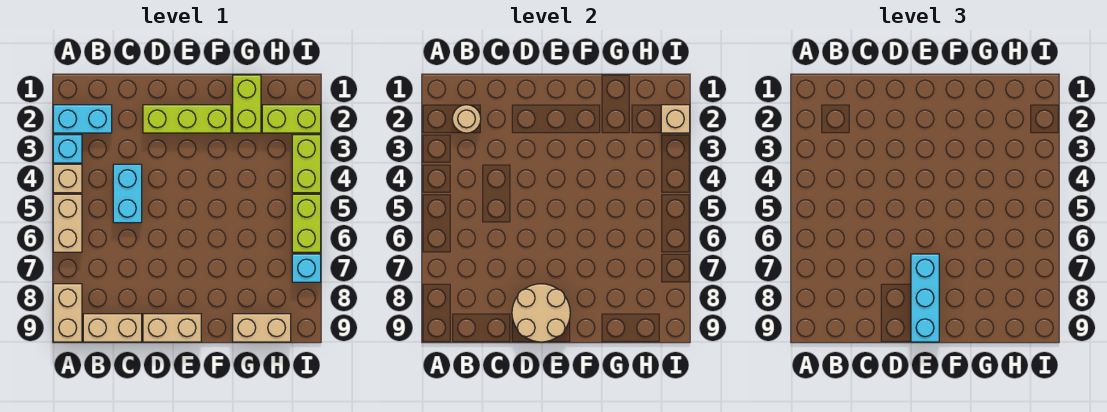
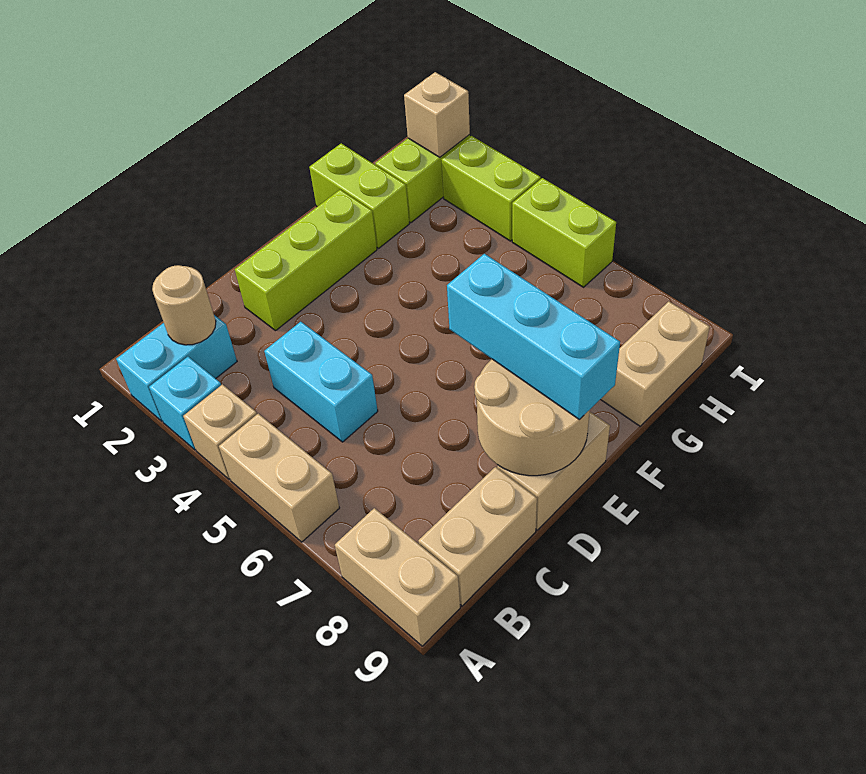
cyan brick I7 level 1 -> none

